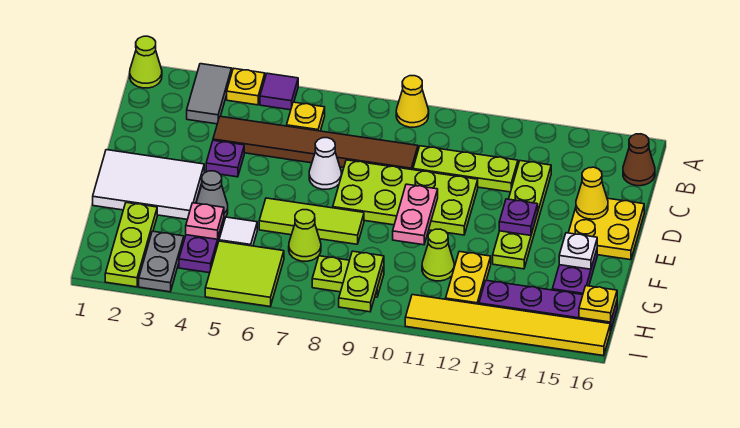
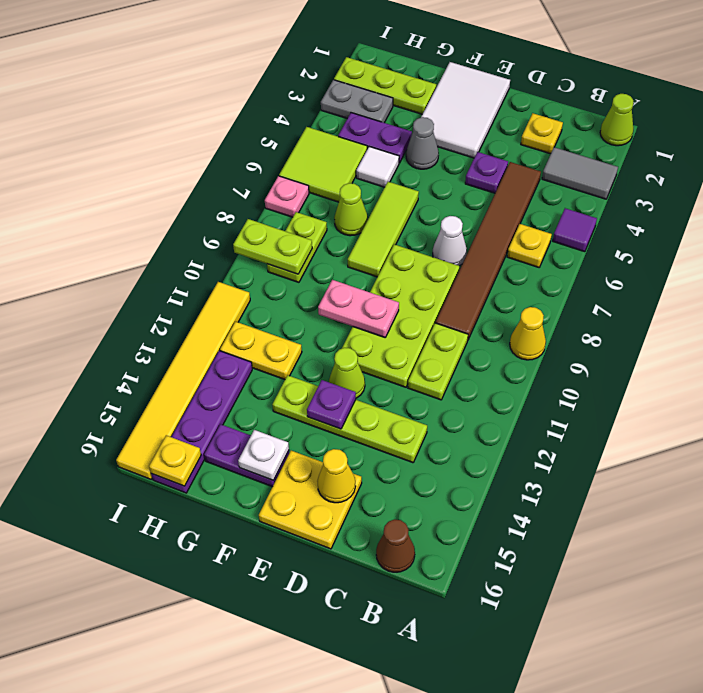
yellow plate A4 level 1 -> yellow plate C2 level 1
lime plate C10:C12 level 1 -> lime plate C10:C11 level 1
pink plate G4 level 2 -> pink plate I7 level 1
lime cone G11 level 1 -> lime cone E12 level 1

